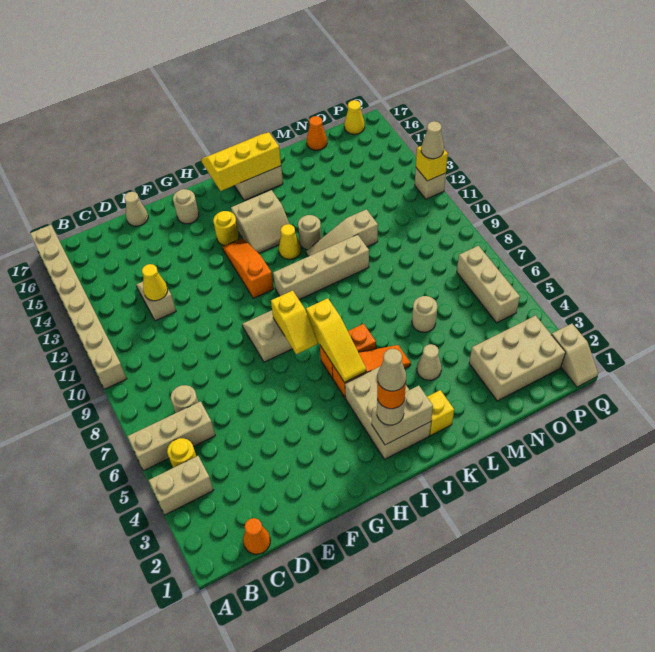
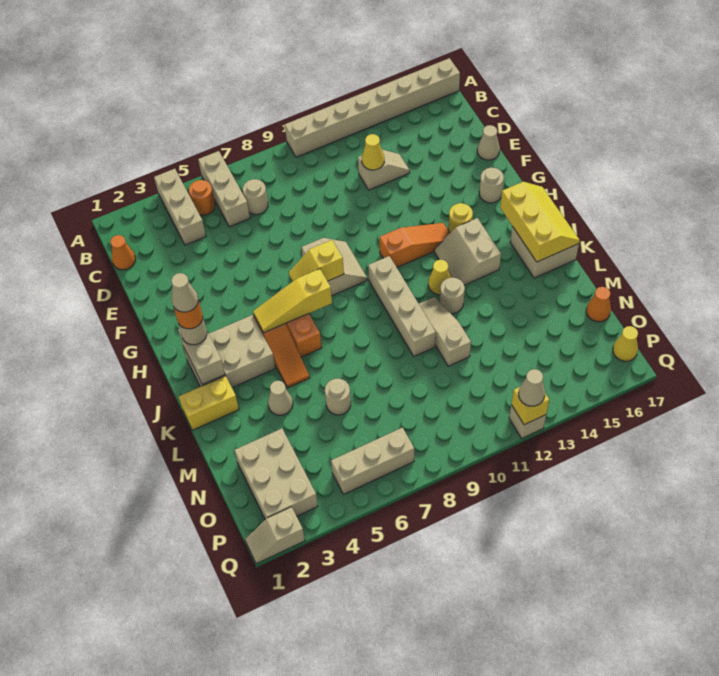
tan brick A4:B4 level 1 -> tan brick A4:C4 level 1
yellow round brick B5 level 1 -> orange round brick B5 level 1
yellow brick K2 level 1 -> yellow brick K1:K2 level 1

